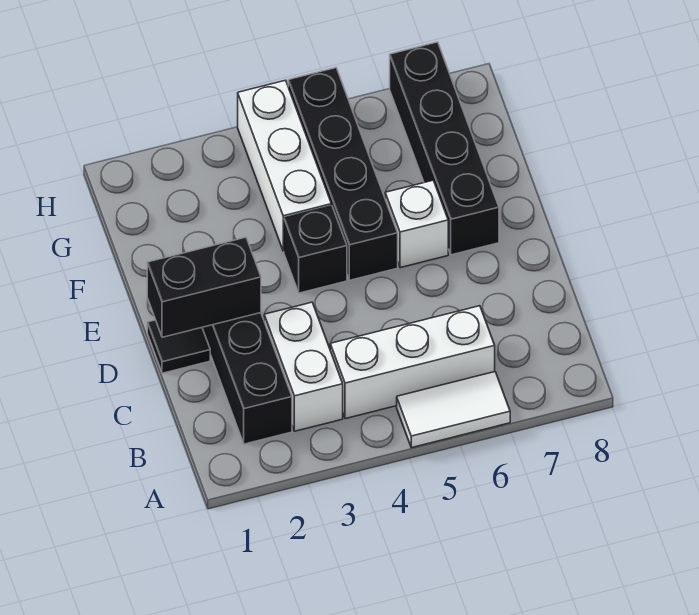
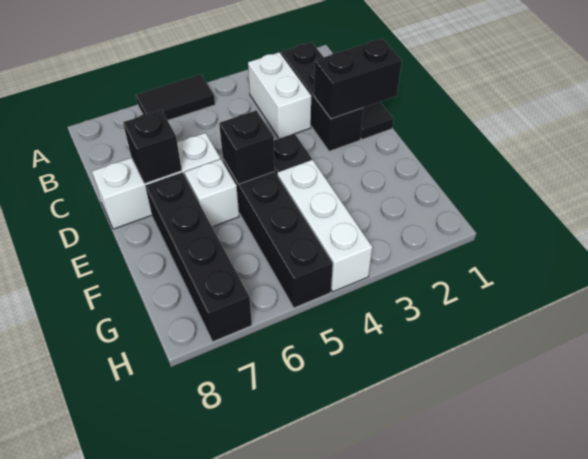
white tile A5:A6 level 1 -> black tile A5:A6 level 1
white brick B4:B6 level 1 -> white brick D6:D8 level 1
none -> black brick D7 level 2
none -> black brick E5 level 2

